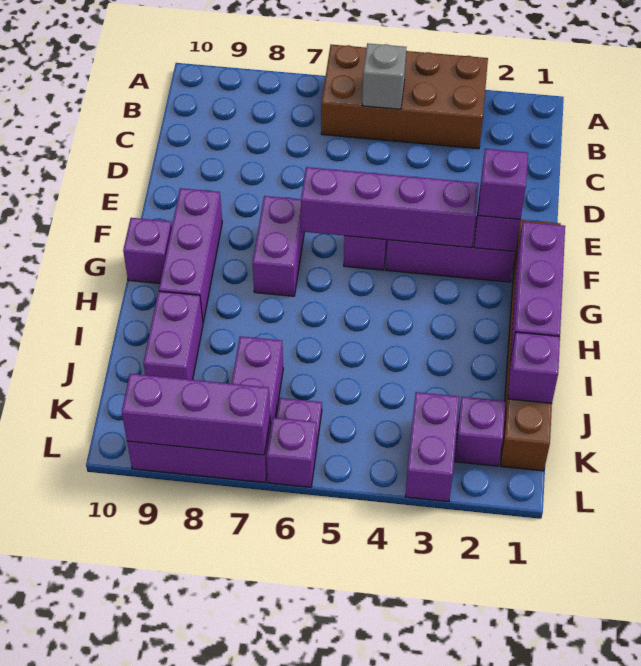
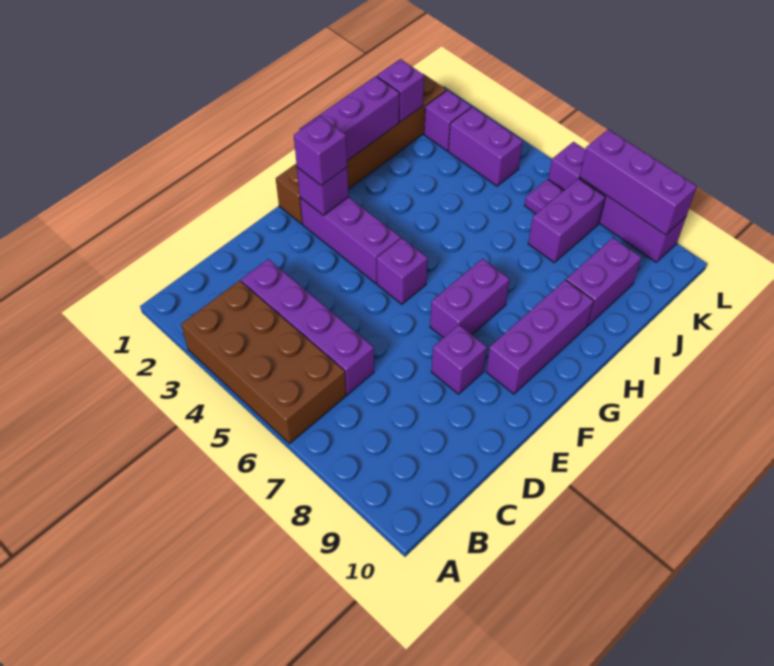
grey brick B5 level 2 -> none
purple brick F3:F6 level 2 -> purple brick C3:C6 level 1
purple brick G10 level 1 -> purple brick E8 level 1
purple brick K3:L3 level 1 -> purple brick K3:K4 level 1

